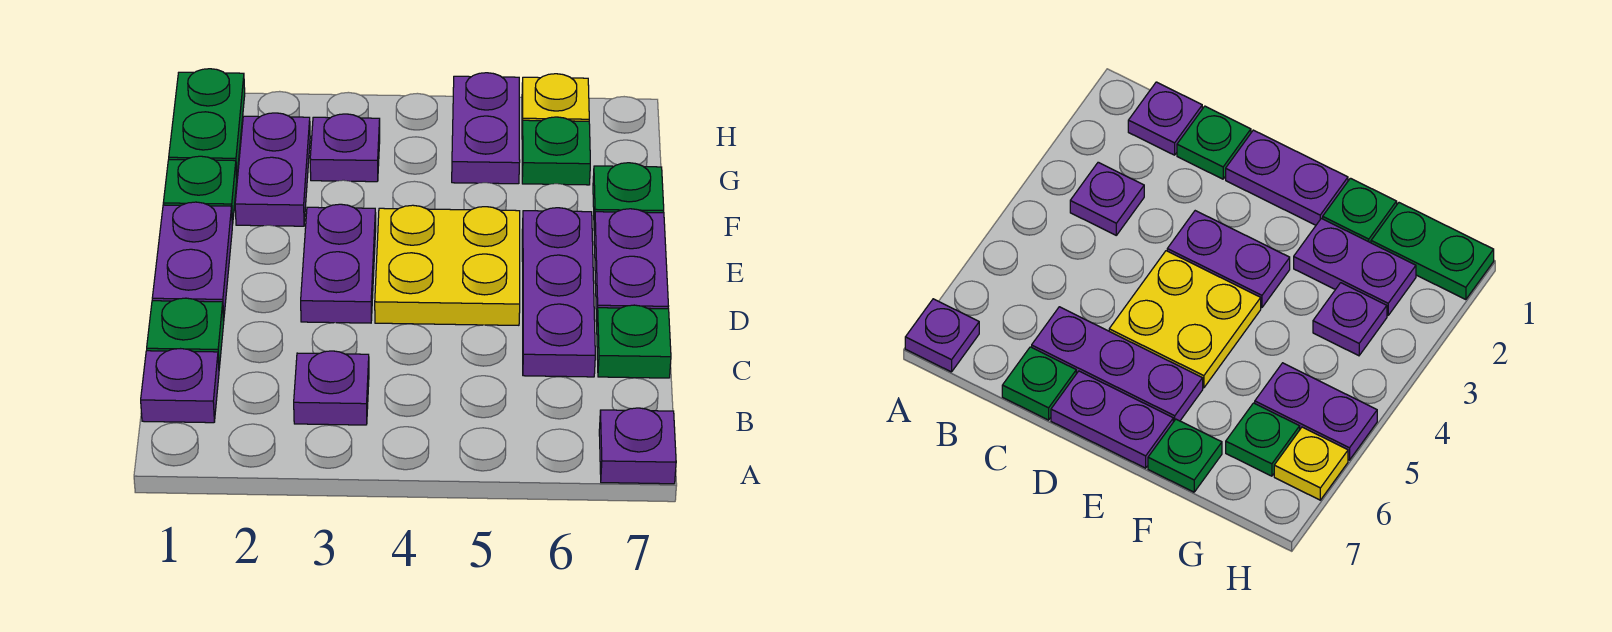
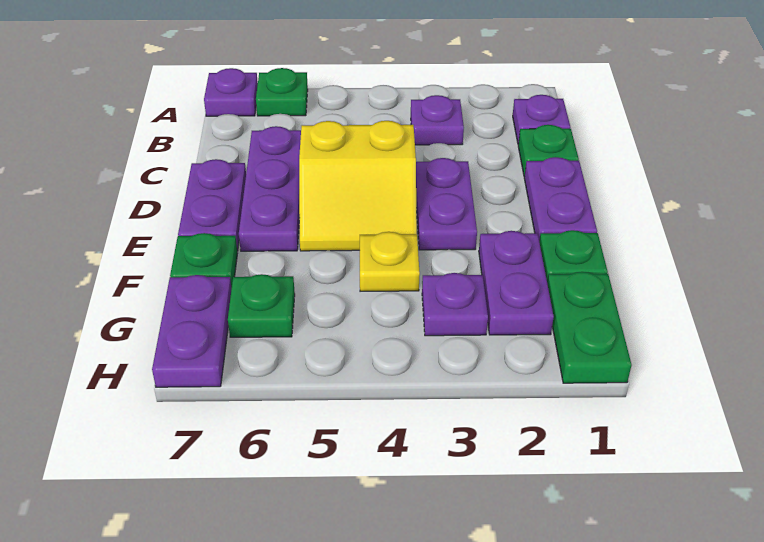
green plate C7 level 1 -> green plate A6 level 1
yellow plate D4:E5 level 1 -> yellow slope D4:E5 level 1 top D
purple plate G5:H5 level 1 -> purple plate G7:H7 level 1
yellow plate H6 level 1 -> yellow plate F4 level 1

